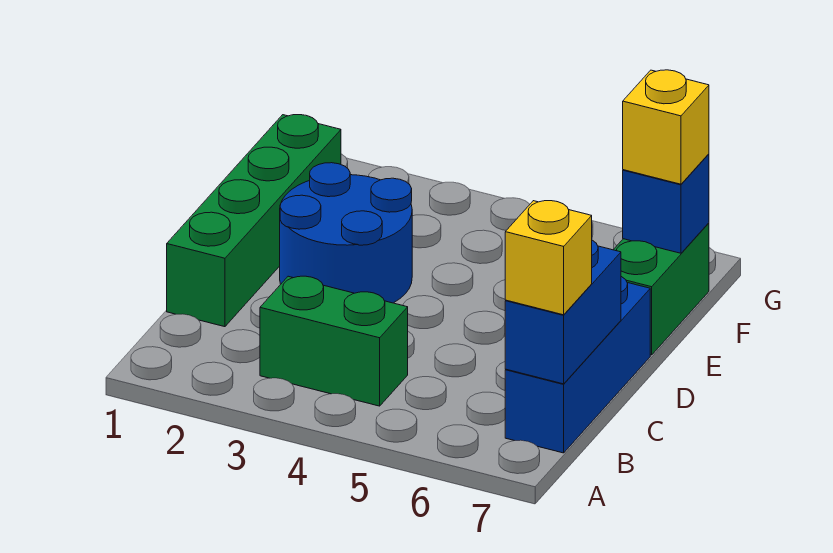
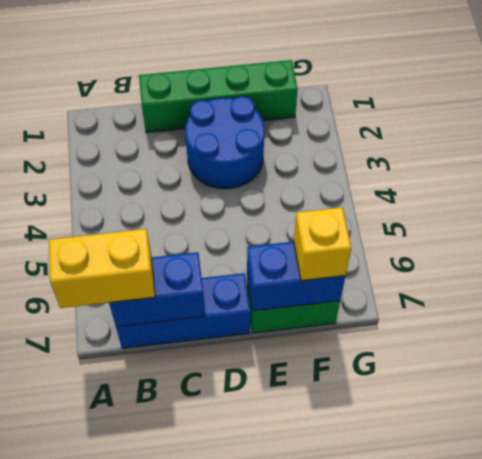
green brick B3:B4 level 1 -> none
yellow brick B7 level 3 -> yellow brick A7:B7 level 3
blue brick F7 level 2 -> blue brick E7:F7 level 2

